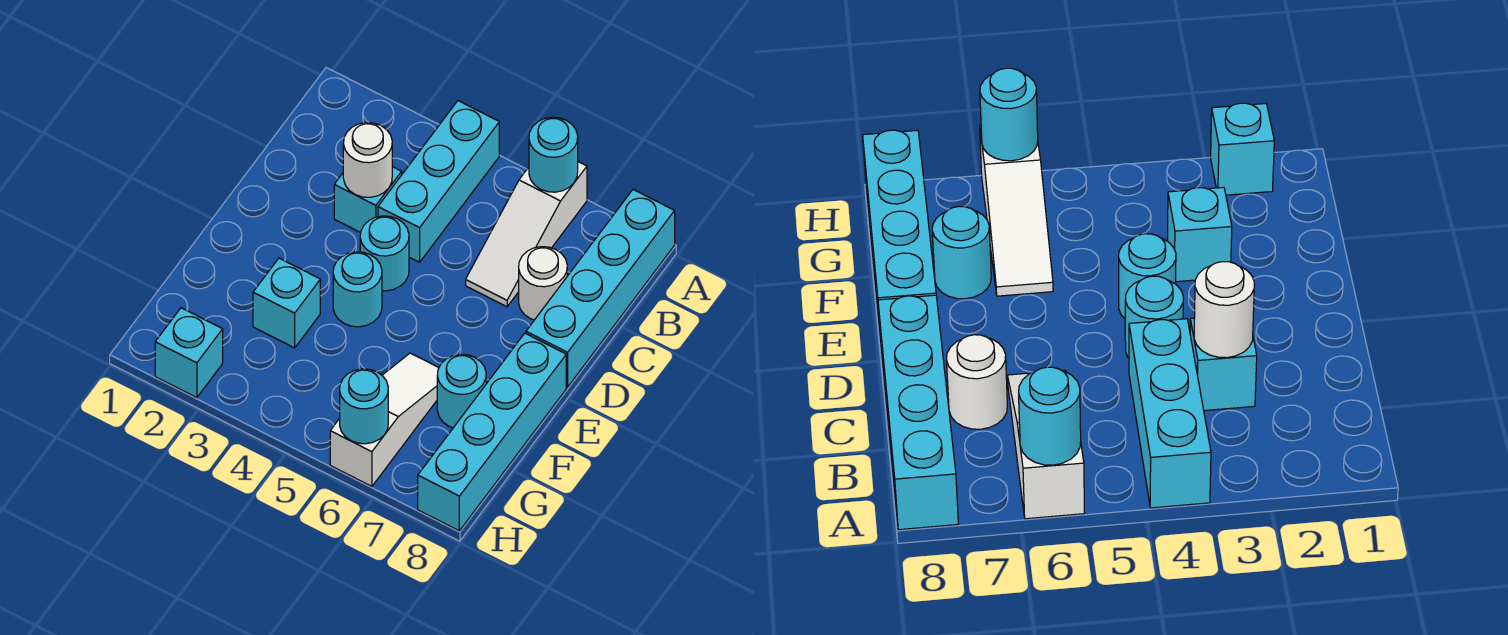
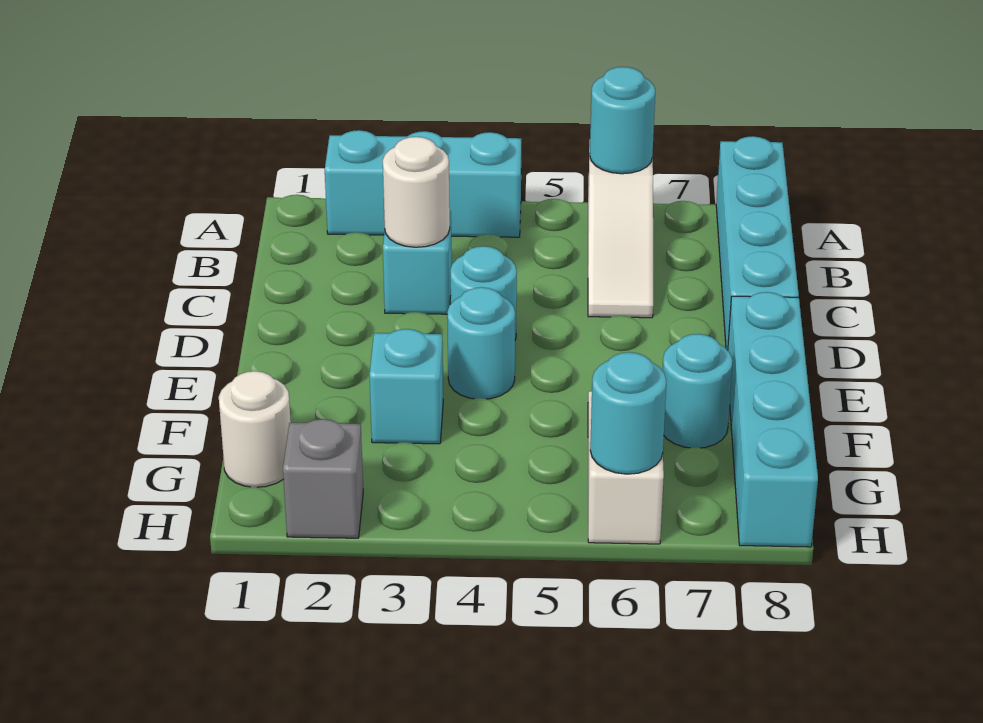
cyan brick A4:C4 level 1 -> cyan brick A2:A4 level 1
white round brick C7 level 1 -> white round brick G1 level 1
cyan brick H2 level 1 -> grey brick H2 level 1

